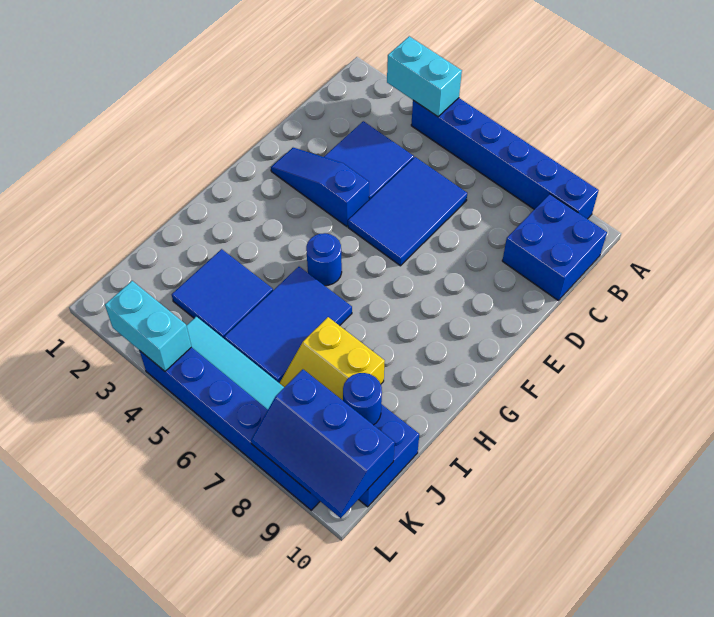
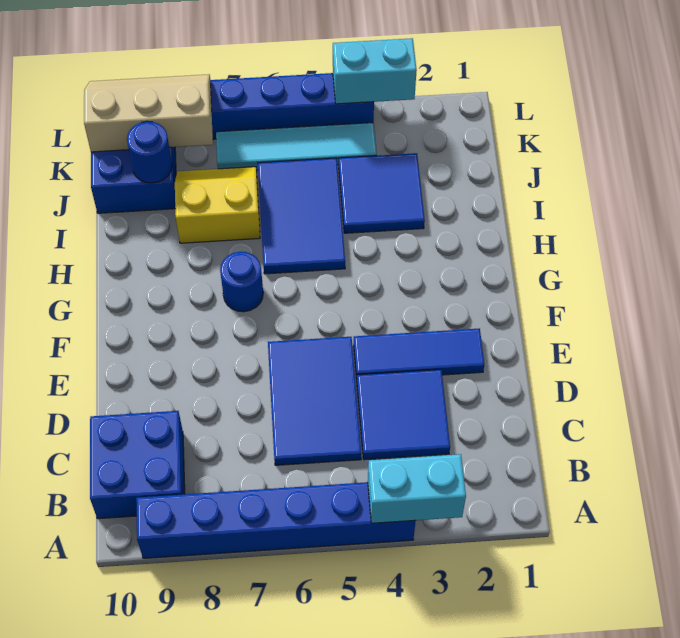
blue slope E2:E4 level 1 top 4 -> blue tile E2:E4 level 1
blue round brick G5 level 1 -> blue round brick G7 level 1
blue slope K8:L10 level 2 top K -> tan slope K8:L10 level 2 top K

